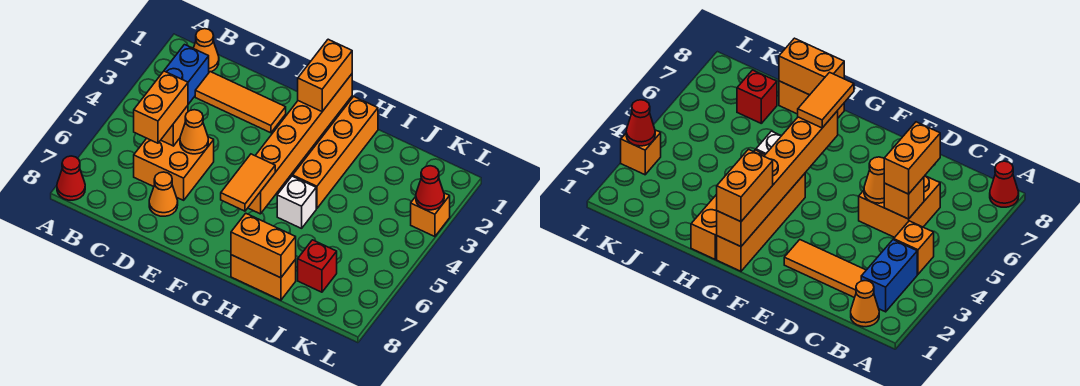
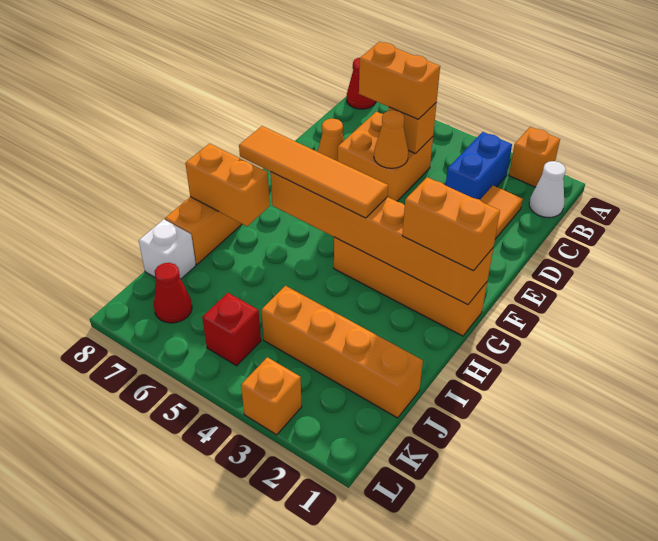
orange cone B1 level 1 -> white cone B1 level 1
blue brick B2:B3 level 1 -> blue brick B3:C3 level 1
orange brick B4 level 1 -> orange brick A2 level 1
orange tile G6:G7 level 3 -> orange tile G4:G7 level 3
orange brick H1:H4 level 1 -> orange brick J1:J4 level 1
white brick H5 level 1 -> white brick J8 level 1
orange brick H8:I8 level 2 -> orange brick H7:H8 level 2
red brick J7 level 1 -> red brick K5 level 1
red cone L3 level 2 -> red cone K7 level 1

